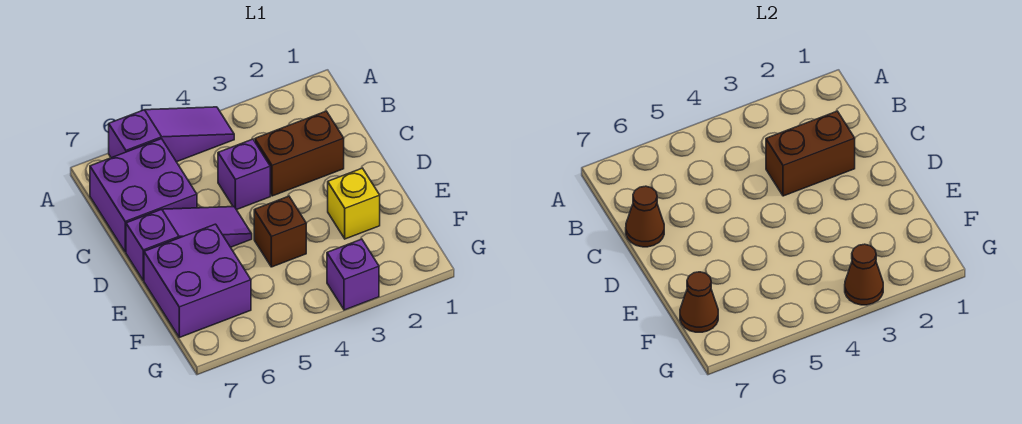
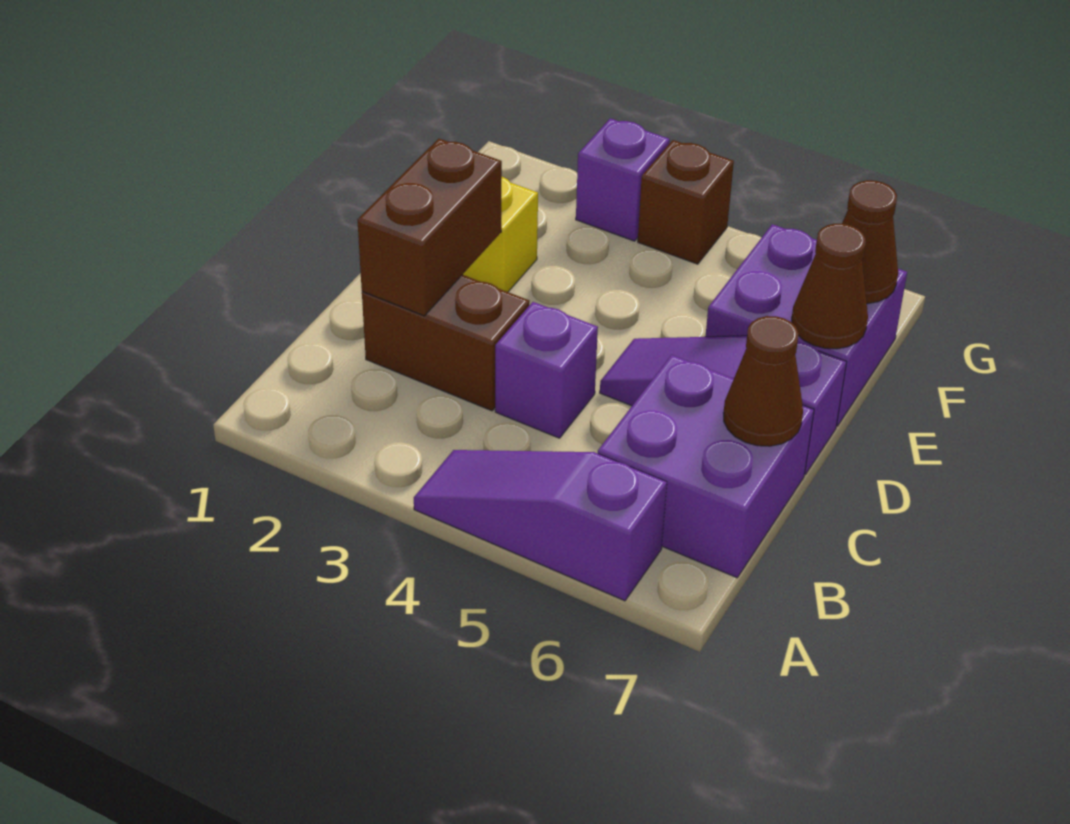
brown brick C2:C3 level 2 -> brown brick C2:D2 level 2
brown brick E4 level 1 -> brown brick G4 level 1
brown cone G3 level 2 -> brown cone E7 level 2

